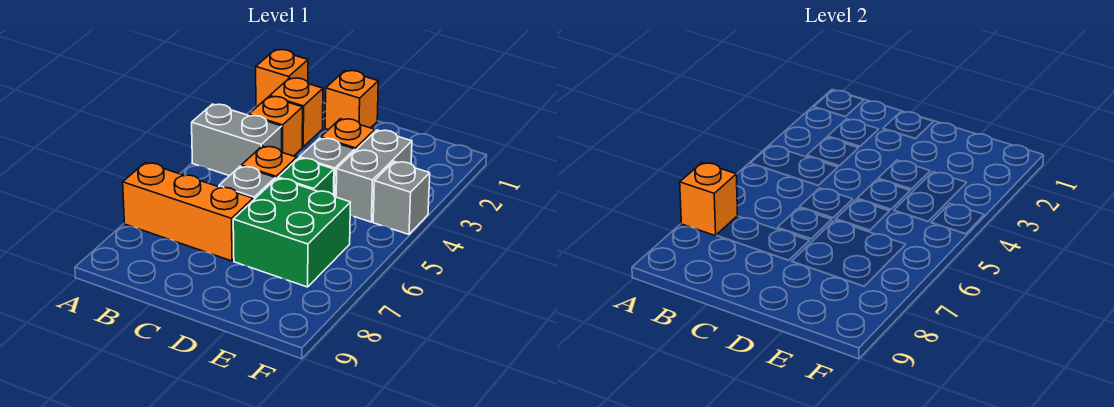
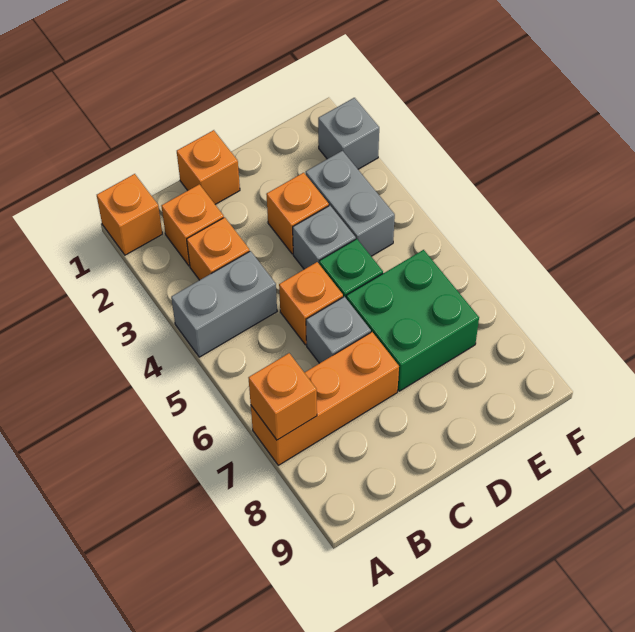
grey brick F4 level 1 -> grey brick F2 level 1

